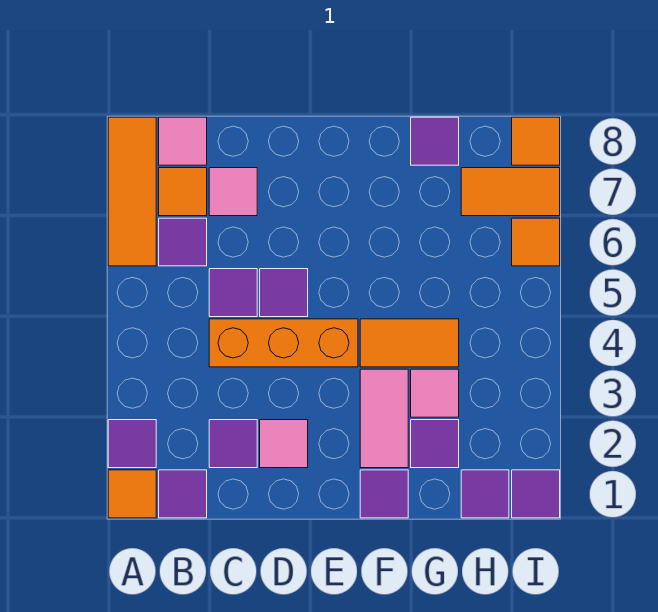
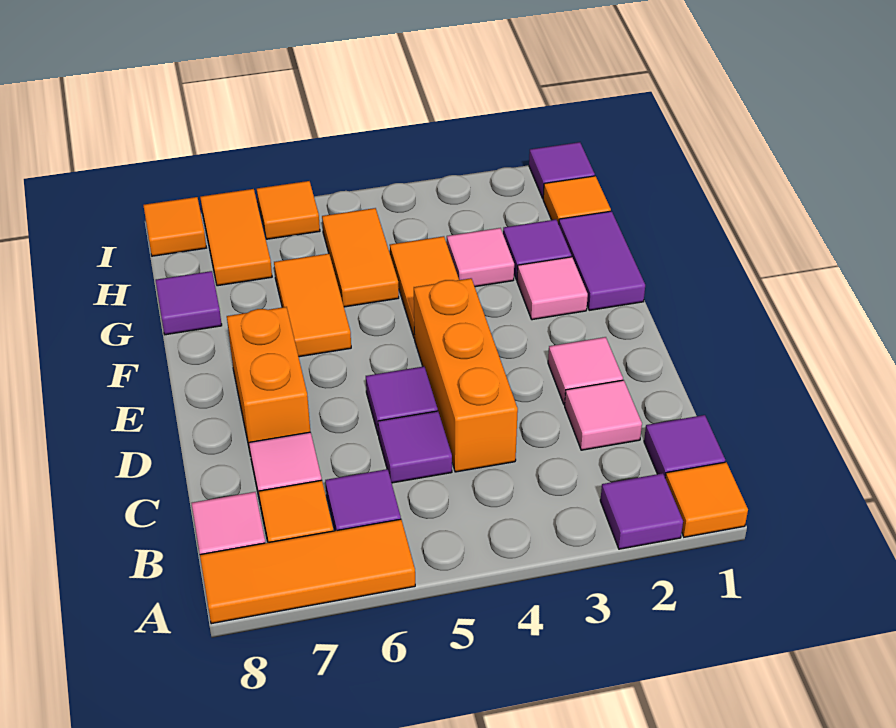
purple tile C2 level 1 -> pink tile C2 level 1
none -> orange brick D7:E7 level 1
purple tile F1 level 1 -> purple tile F1:G1 level 1
pink tile F2:F3 level 1 -> pink tile F2 level 1
none -> orange tile F6:G6 level 1
none -> orange tile G5:H5 level 1
purple tile H1 level 1 -> orange tile H1 level 1

